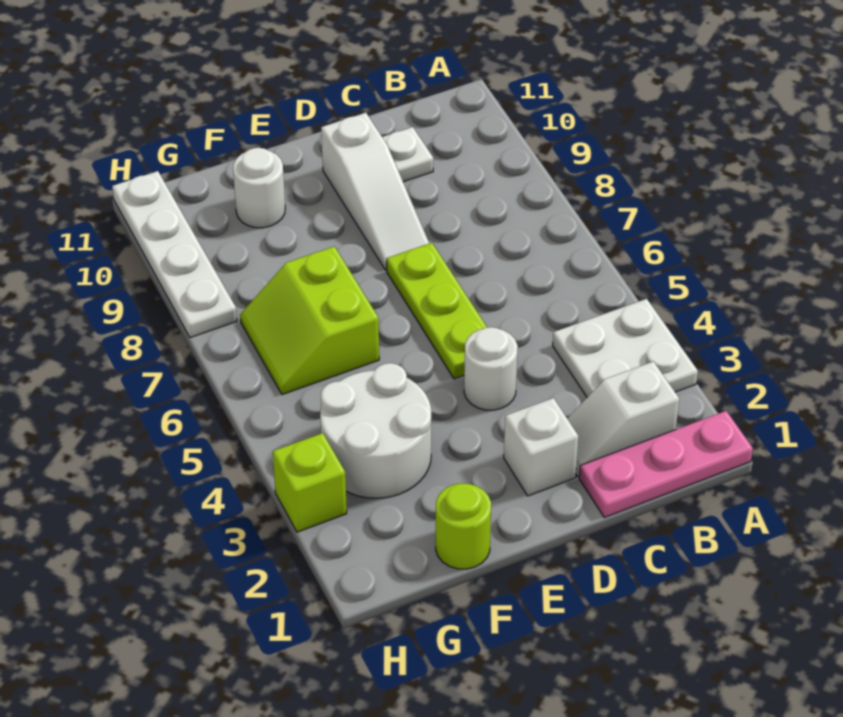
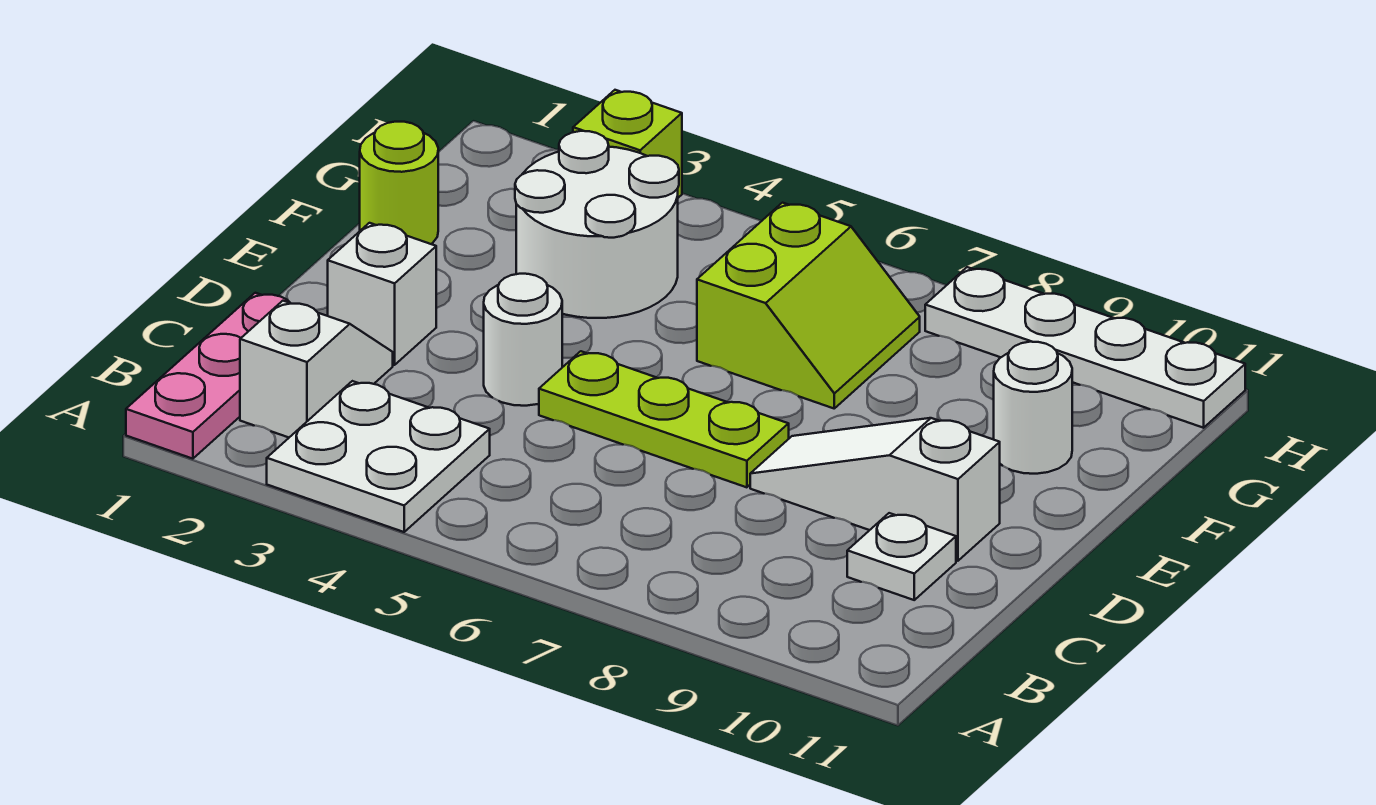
lime slope F6:G7 level 1 top F -> lime slope F6:G7 level 1 top 6

